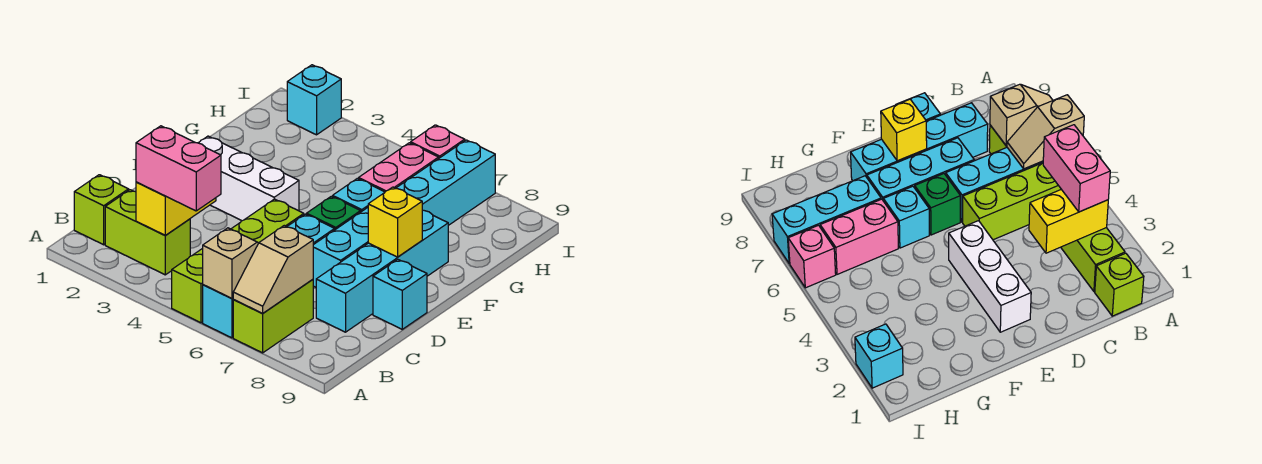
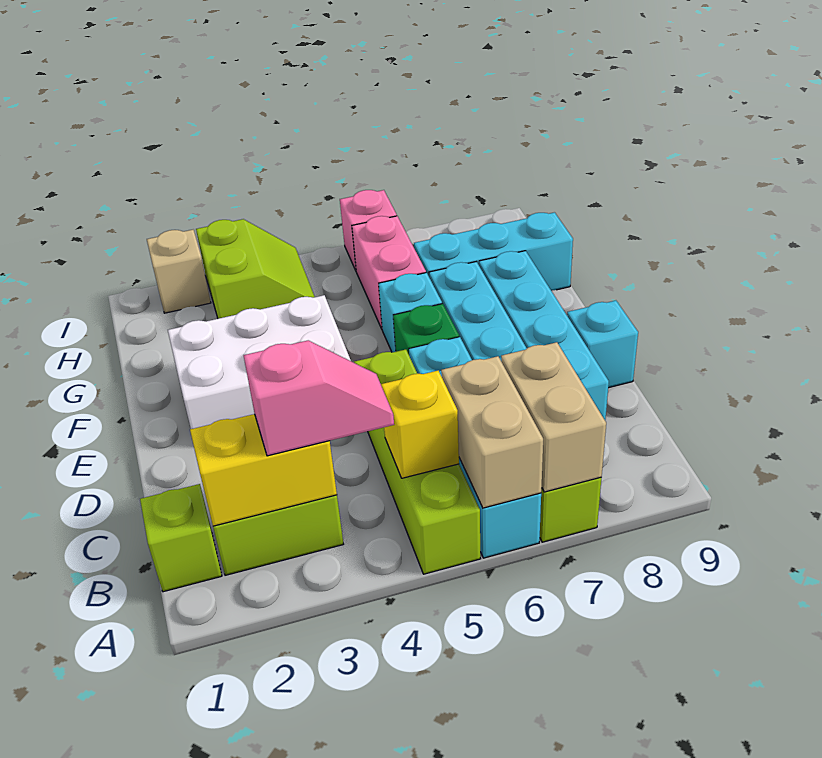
tan slope A6:B6 level 2 top A -> tan brick A6:B6 level 2
tan slope A7:B7 level 2 top B -> tan brick A7:B7 level 2
yellow brick B3:C3 level 2 -> yellow brick B2:B3 level 2
pink brick B3:B4 level 3 -> pink slope B3:B4 level 3 top 3
white brick E2:E4 level 1 -> white brick E2:F4 level 1
yellow brick E8 level 2 -> yellow brick B5 level 2
cyan brick G7:I7 level 1 -> cyan brick G7:G9 level 1
none -> lime slope H3:I4 level 1 top 3
cyan brick I2 level 1 -> tan brick I2 level 1

